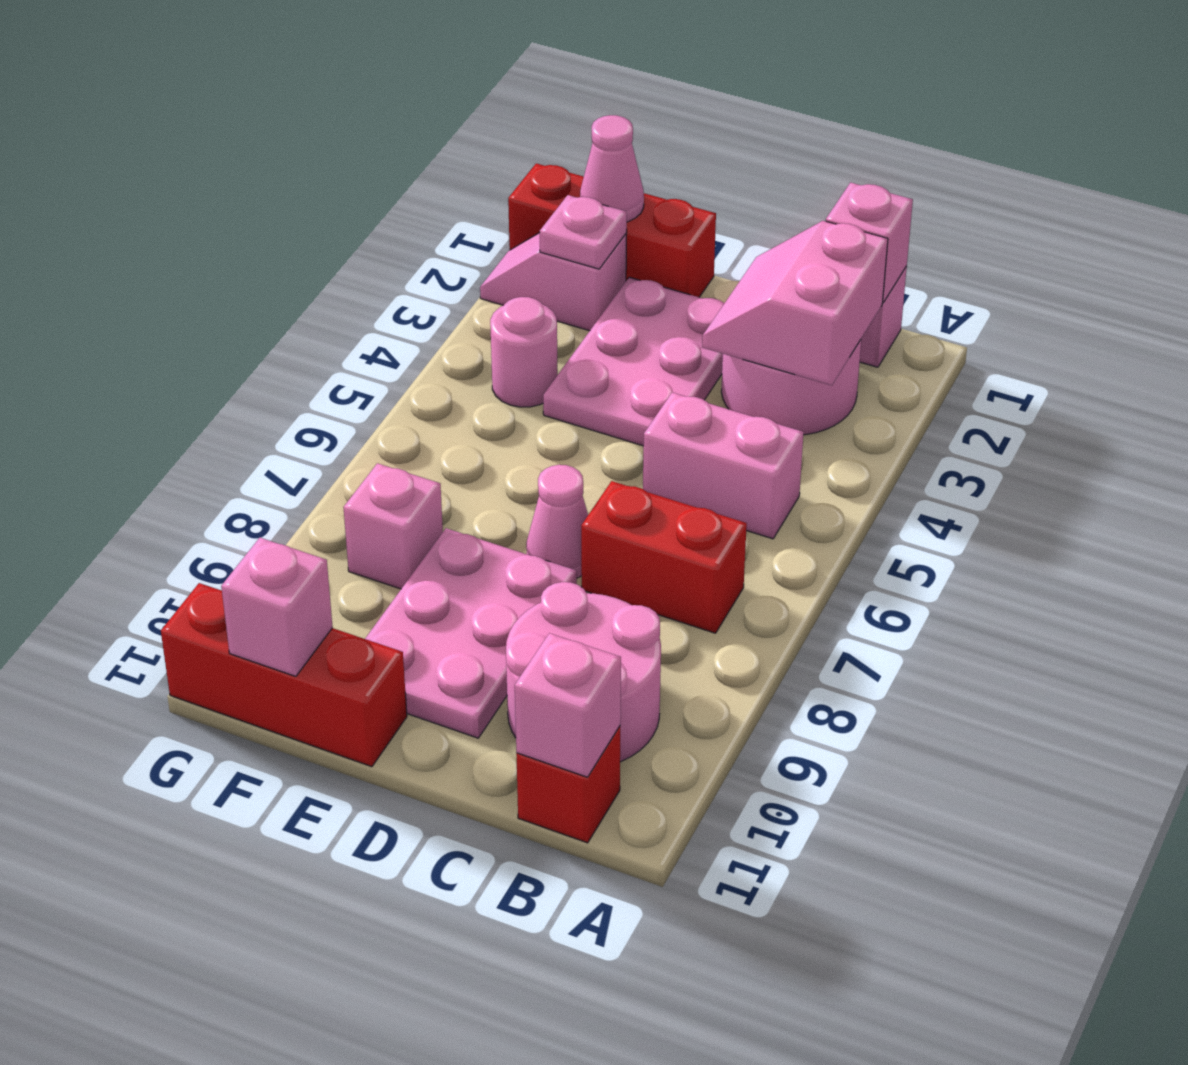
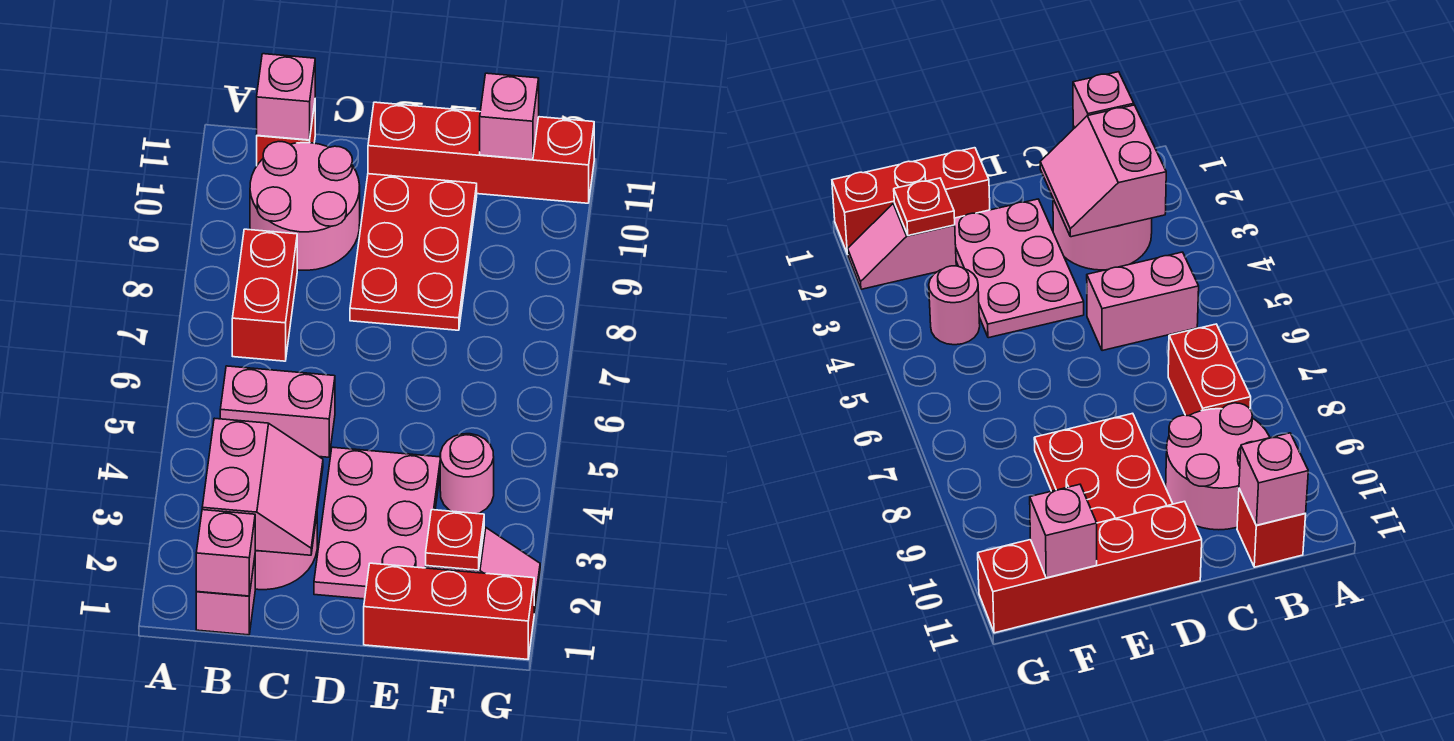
red brick B7:C7 level 1 -> red brick B7:B8 level 1
pink cone D7 level 1 -> none
pink plate D8:E10 level 1 -> red plate D8:E10 level 1
red brick E11:G11 level 1 -> red brick D11:G11 level 1
pink cone F1 level 2 -> none
pink plate F2 level 2 -> red plate F2 level 2
pink brick F8 level 1 -> none

